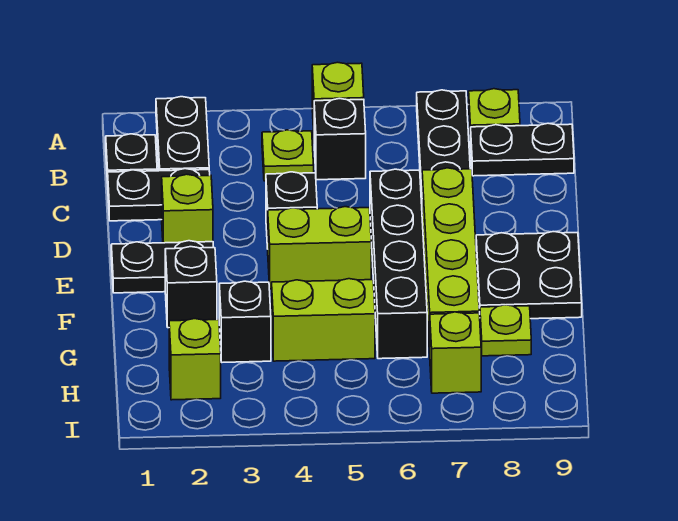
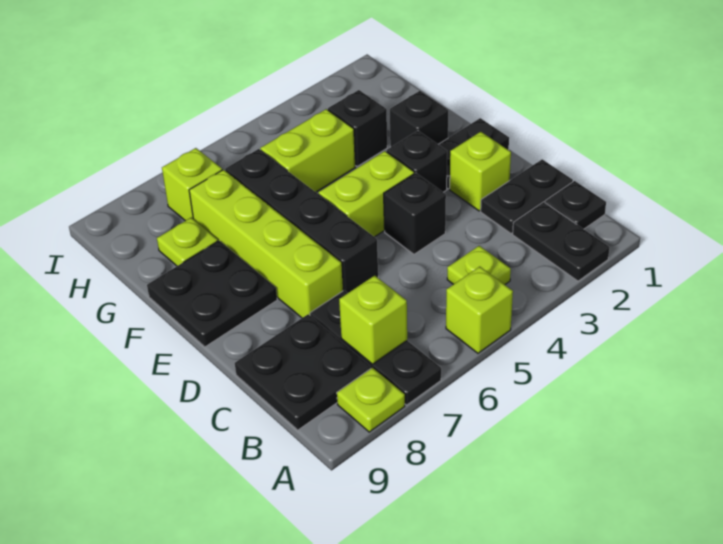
black brick B5 level 1 -> black brick E3 level 1
black plate B8:B9 level 1 -> black plate B8:C9 level 1
lime brick H2 level 1 -> lime brick B7 level 2

